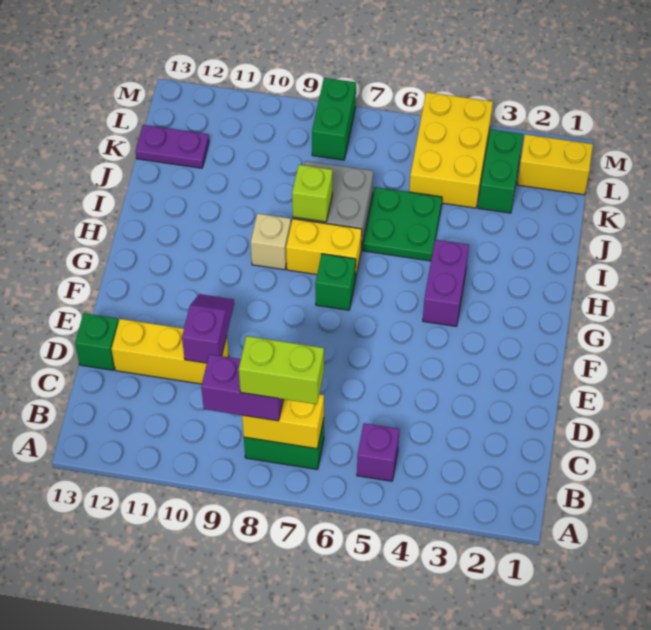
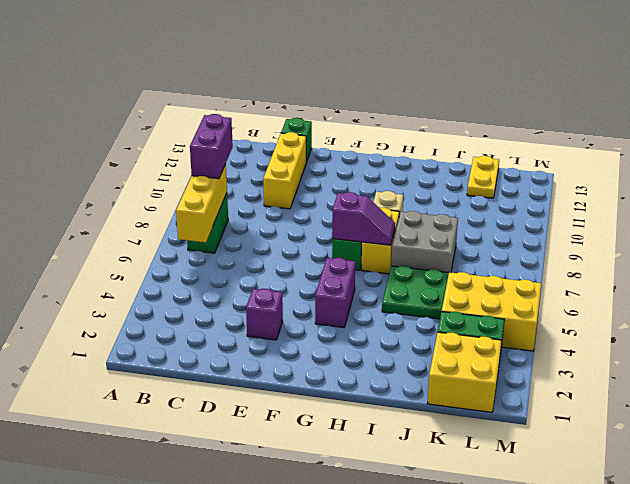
purple brick B5 level 1 -> purple brick E3 level 1
yellow brick B7:B8 level 2 -> yellow brick B6:B8 level 2
lime brick B7:B8 level 4 -> none
purple slope D10:E10 level 2 top D -> purple slope G7:H7 level 2 top G
purple brick G4:H4 level 1 -> purple brick G4:G5 level 1
lime brick I8 level 2 -> none
purple plate K12:K13 level 1 -> yellow plate K12:K13 level 1
yellow brick L1:L2 level 1 -> yellow brick K1:L2 level 1
green brick L8:M8 level 1 -> none

